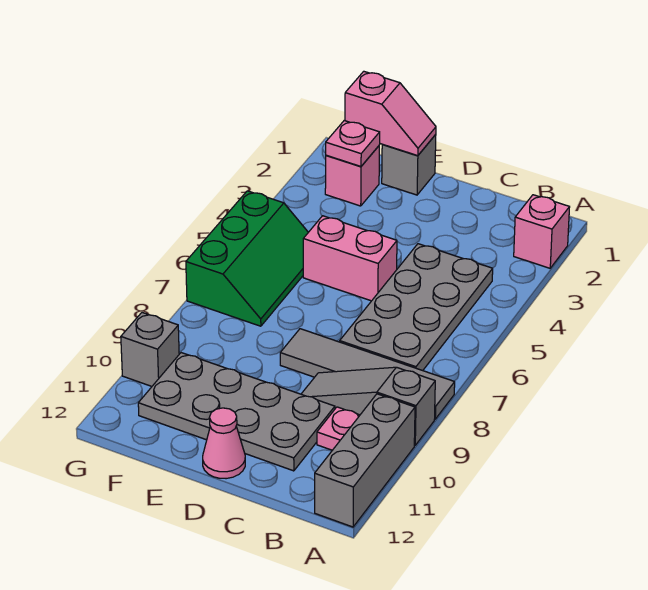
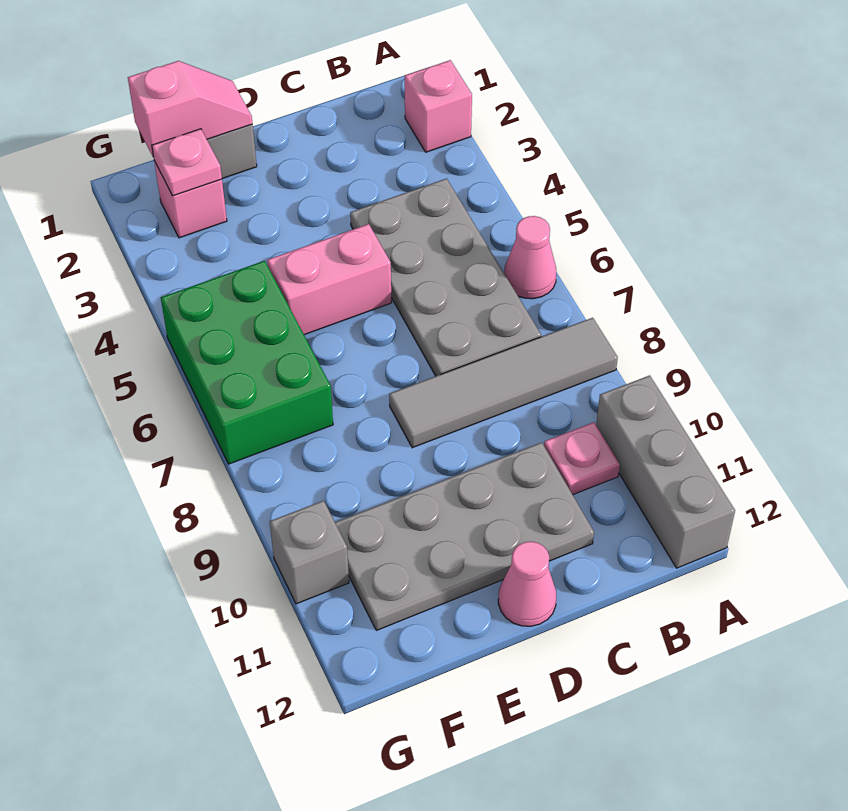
none -> pink cone A6 level 1
grey slope A9:C9 level 1 top A -> none
green slope F5:G7 level 1 top G -> green brick F5:G7 level 1

